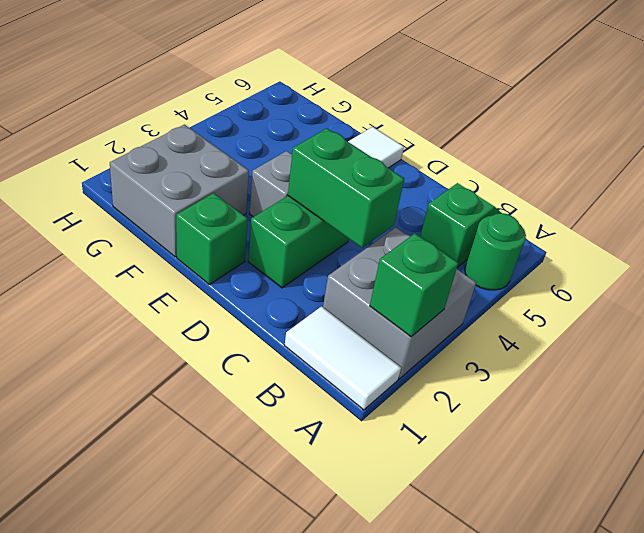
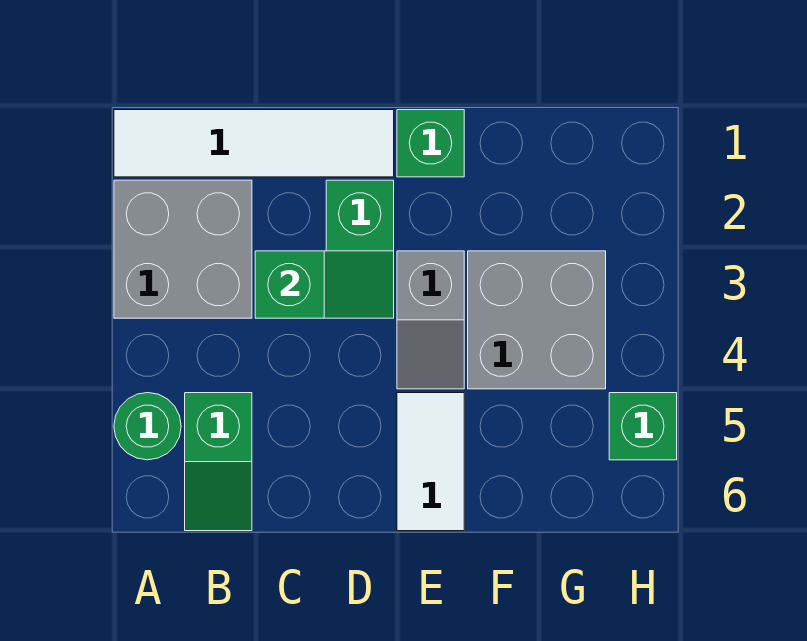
white tile A1:B1 level 1 -> white tile A1:D1 level 1
green brick A2 level 2 -> green brick H5 level 1
green brick C3:D3 level 2 -> green slope C3:D3 level 2 top C
grey brick F1:G2 level 1 -> grey brick F3:G4 level 1

